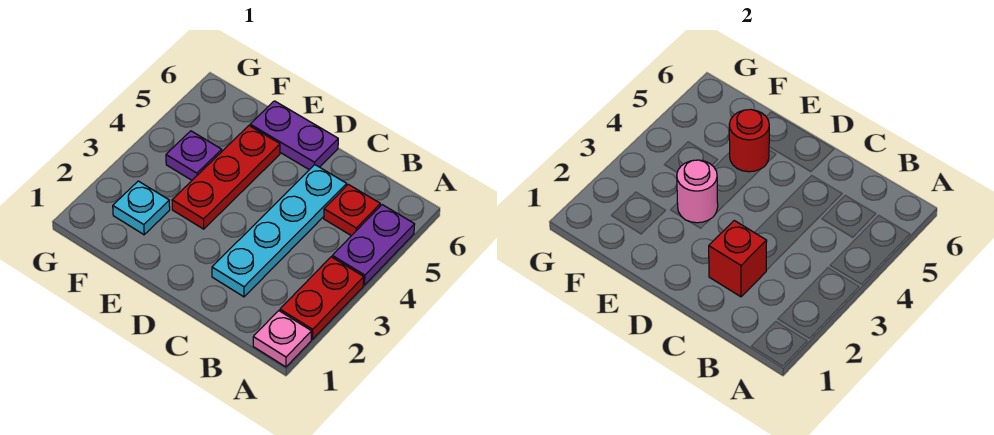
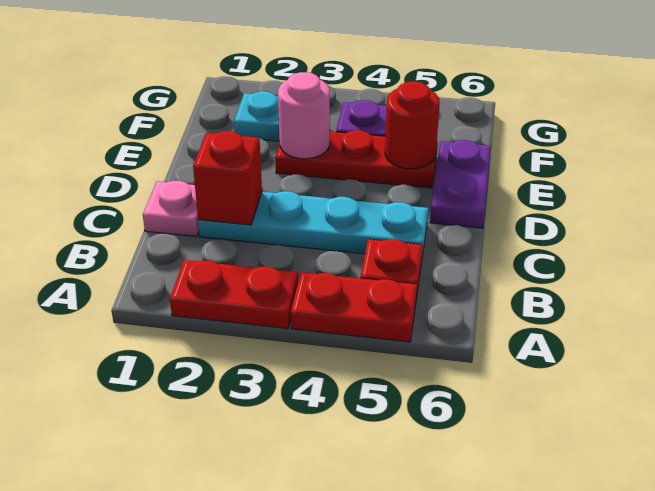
pink plate A1 level 1 -> pink plate C1 level 1
purple plate A4:A5 level 1 -> red plate A4:A5 level 1

